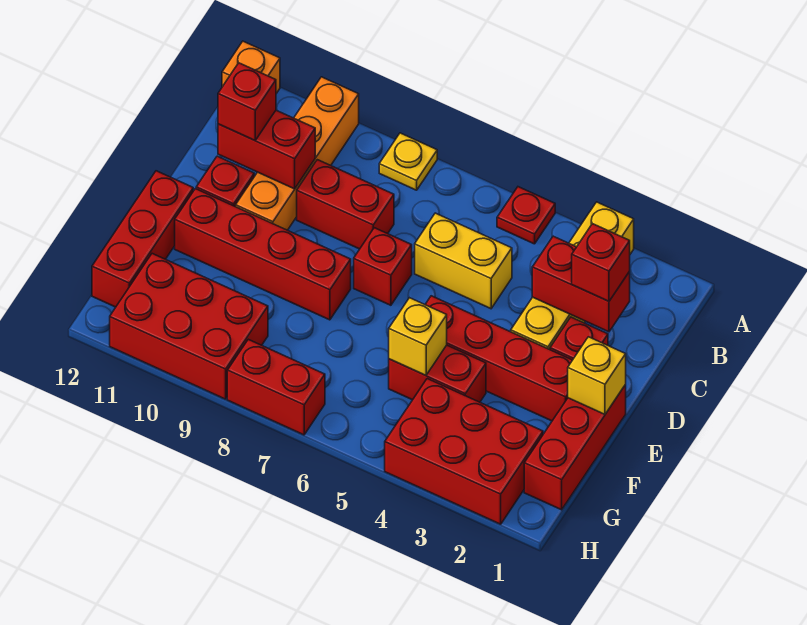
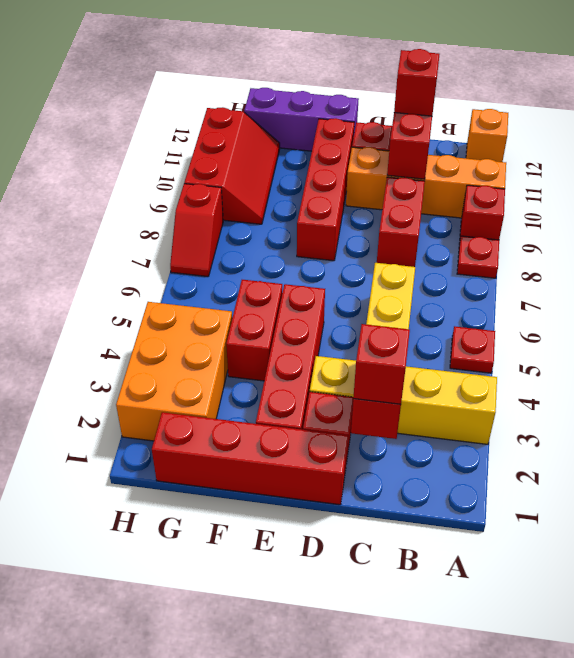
yellow plate A8 level 1 -> red plate A8 level 1
red brick D7 level 1 -> red brick A9 level 1
red brick E1:G1 level 1 -> red brick D1:G1 level 1
yellow brick E1 level 2 -> none
red brick E12:G12 level 1 -> purple brick E12:G12 level 1
yellow brick F5 level 2 -> none
red brick G2:H4 level 1 -> orange brick G2:H4 level 1
red brick G9:H11 level 1 -> red slope G9:H11 level 1 top H
red brick H7:H8 level 1 -> red slope H7:H8 level 1 top 8

